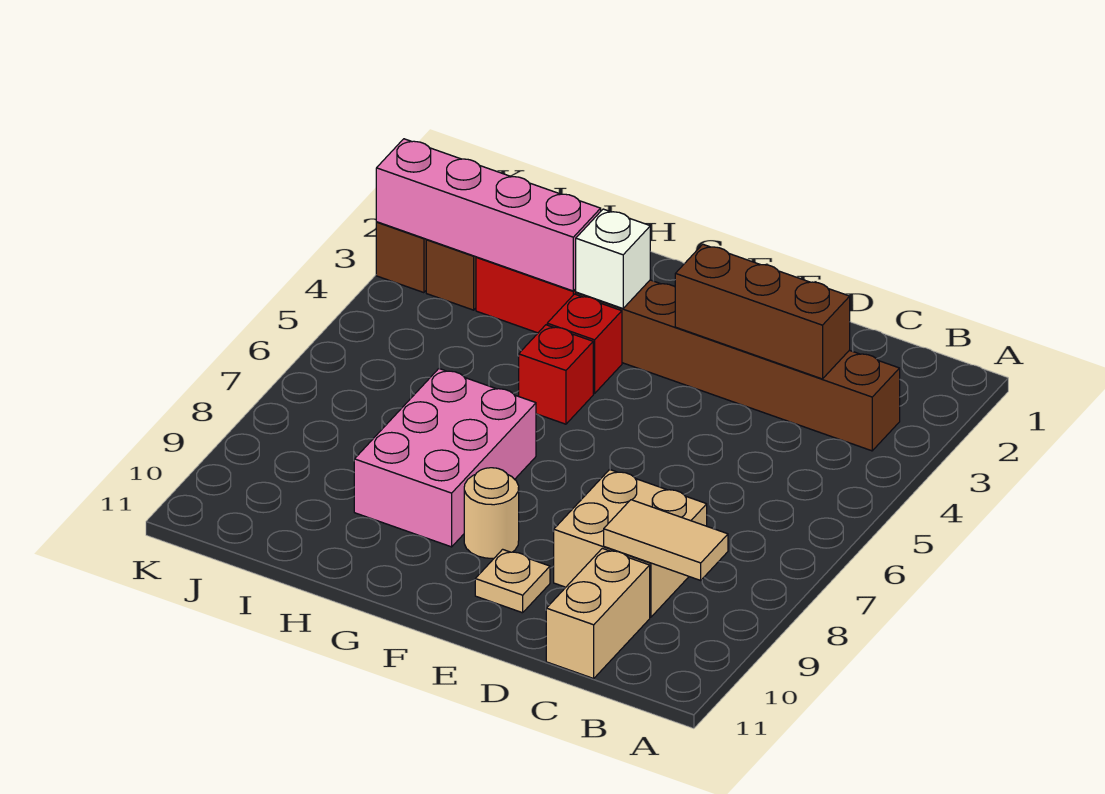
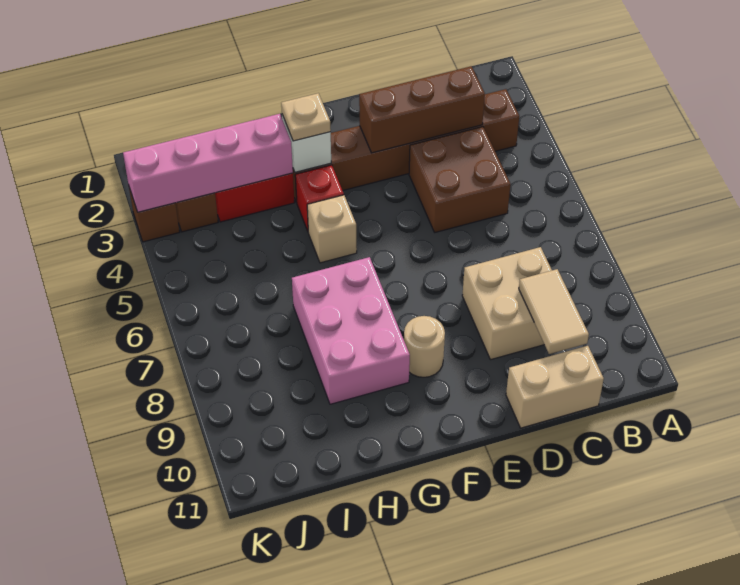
tan tile B9:C9 level 2 -> tan tile C9:C10 level 2
none -> brown brick C4:D5 level 1
tan brick C10:C11 level 1 -> tan brick C11:D11 level 1
tan plate E10 level 1 -> tan plate G3 level 3
red brick G5 level 1 -> tan brick G5 level 1

